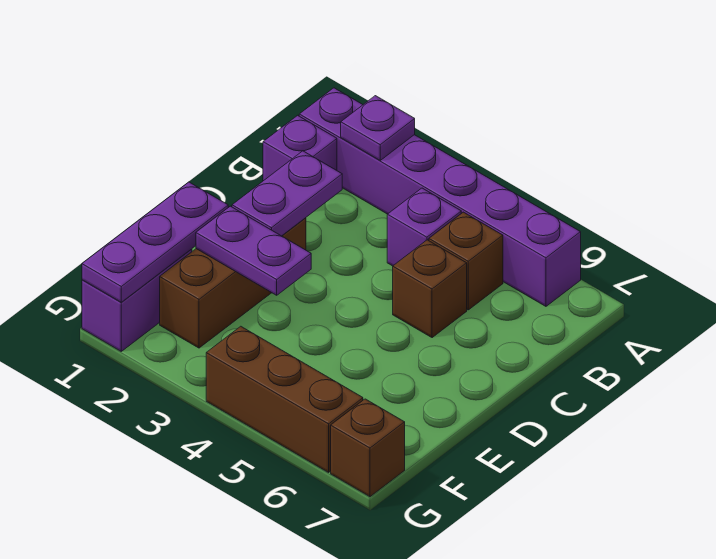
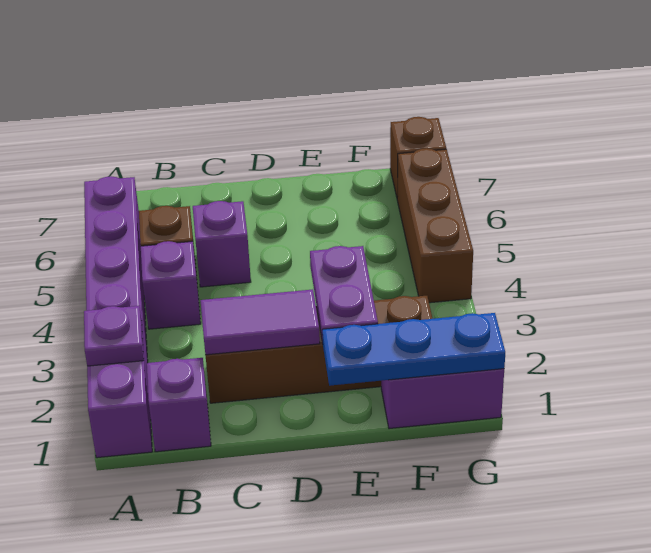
purple plate C2:D2 level 2 -> purple tile C2:D2 level 2
brown brick C5 level 1 -> purple brick C5 level 1
brown brick D2:F2 level 1 -> brown brick C2:F2 level 1
purple plate E1:G1 level 2 -> blue plate E1:G1 level 2

